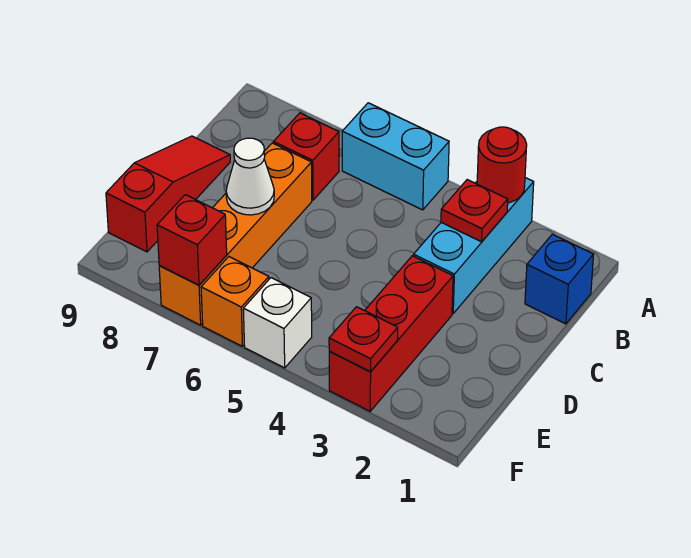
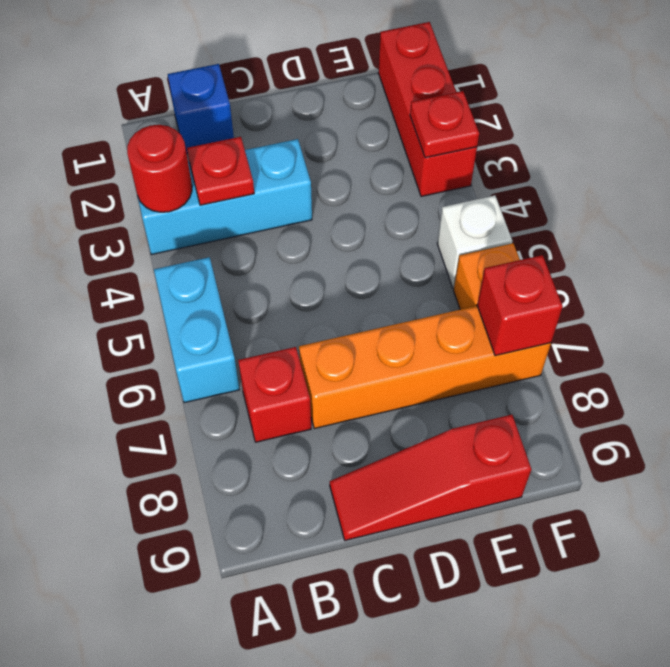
red brick D3:F3 level 1 -> red brick F1:F3 level 1
white cone D7 level 2 -> none

